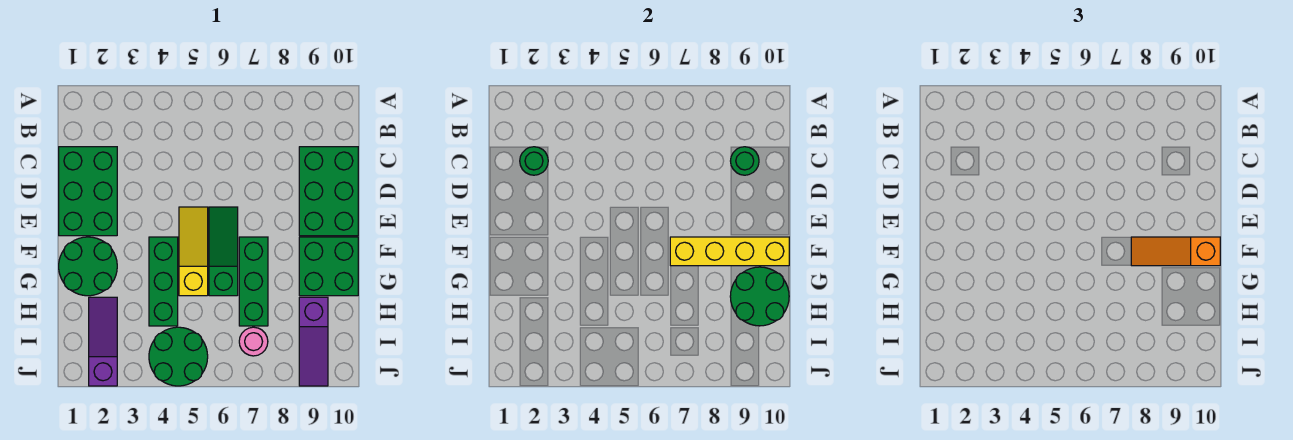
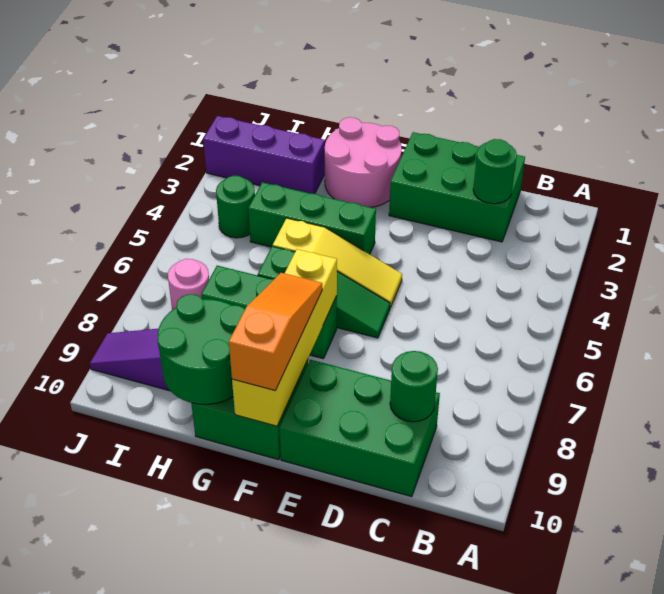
green round brick F1:G2 level 1 -> pink round brick F1:G2 level 1
purple slope H2:J2 level 1 top J -> purple brick H2:J2 level 1
green round brick I4:J5 level 1 -> green round brick I4 level 1

